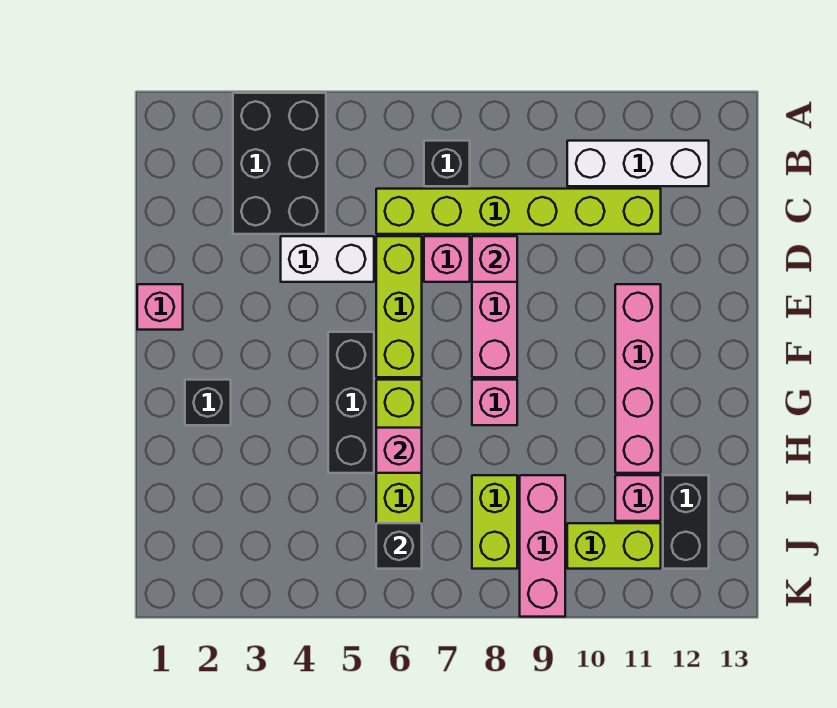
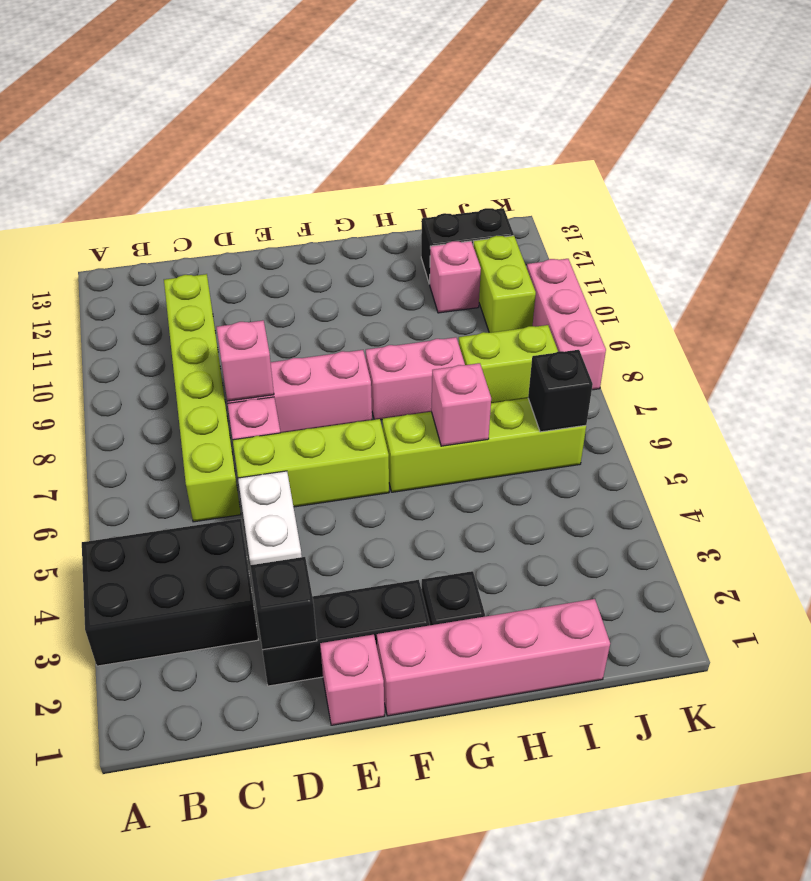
black brick B7 level 1 -> black brick D2 level 2
white brick B10:B12 level 1 -> none
pink brick E11:H11 level 1 -> pink brick F1:I1 level 1
black brick F5:H5 level 1 -> black brick D2:F2 level 1
pink brick G8 level 1 -> pink brick G8:H8 level 1
pink brick I9:K9 level 1 -> pink brick K8:K10 level 1

